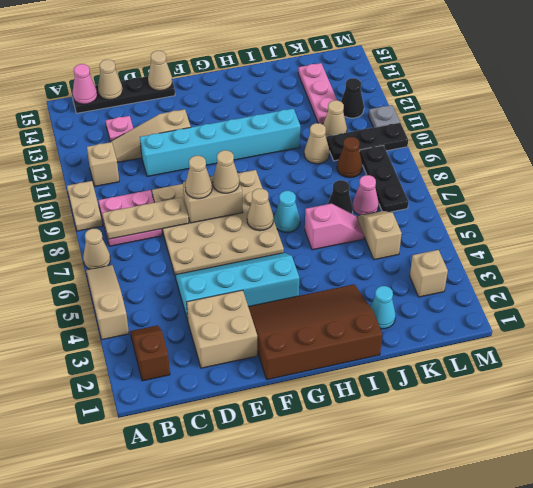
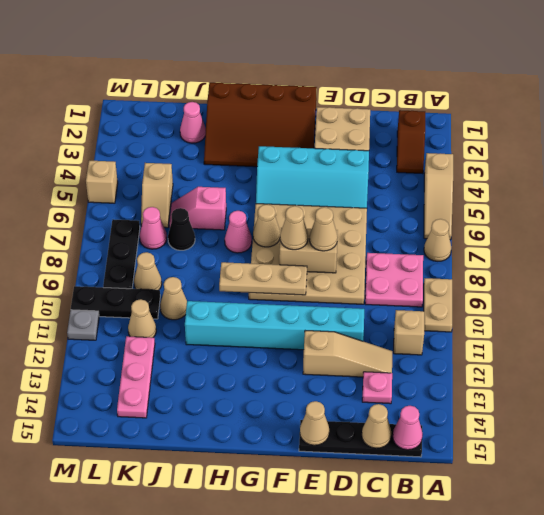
tan plate B8:D8 level 2 -> tan plate F9:H9 level 2
cyan cone H7 level 1 -> pink cone H7 level 1
cyan cone J2 level 1 -> pink cone J2 level 1
brown cone K9 level 1 -> tan cone K9 level 1
tan brick L3 level 1 -> tan brick M5 level 1
black cone L12 level 1 -> none

